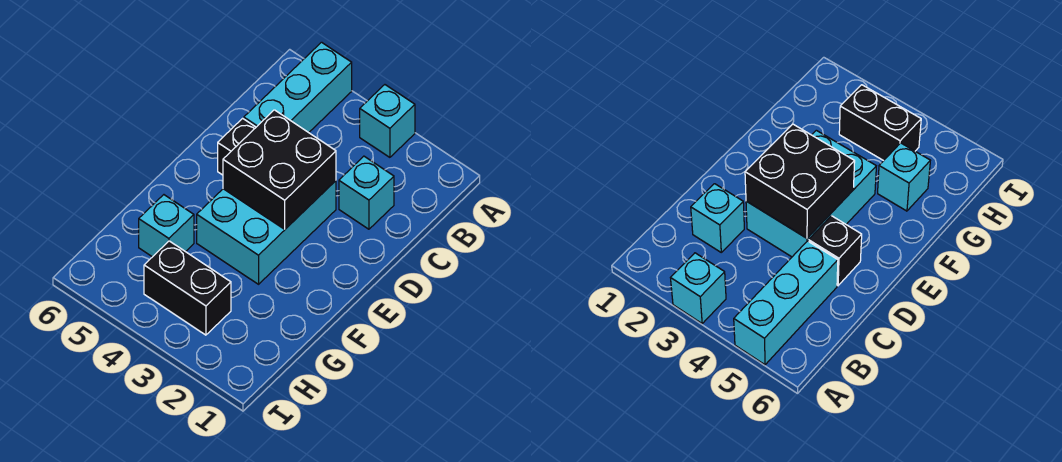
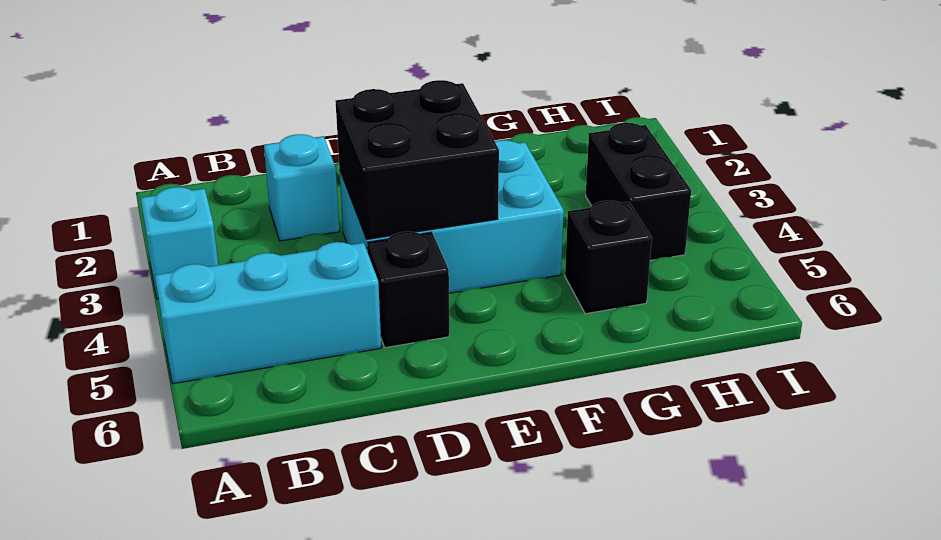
cyan brick G5 level 1 -> black brick G5 level 1

